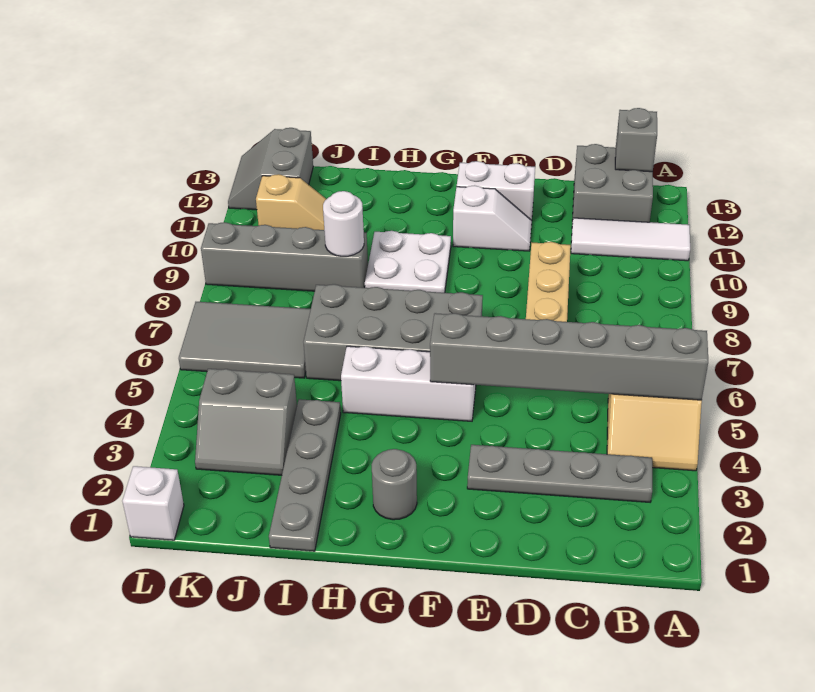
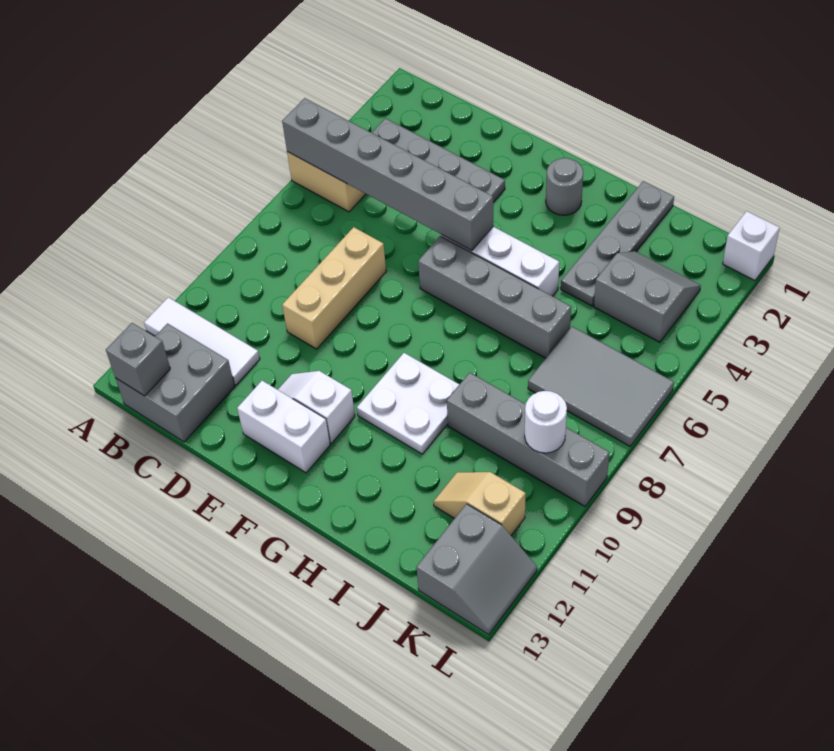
grey brick F6:I7 level 1 -> grey brick F6:I6 level 1
white round brick I9 level 2 -> white round brick K9 level 2

